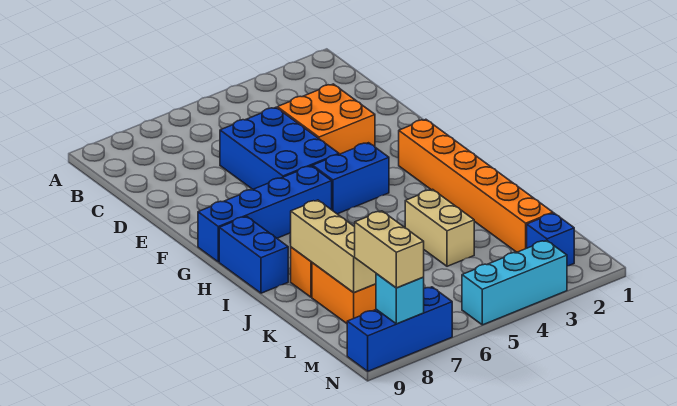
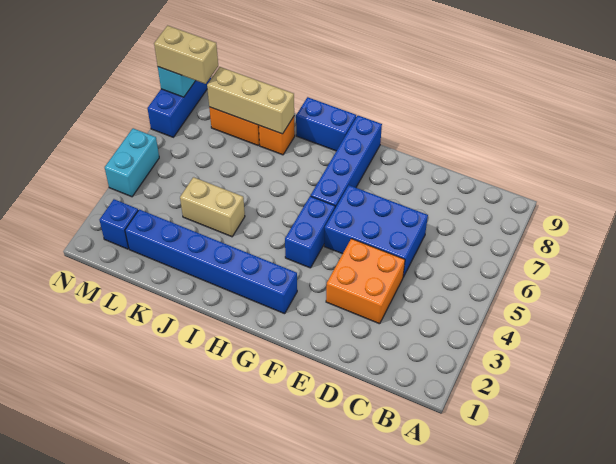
orange brick G2:L2 level 1 -> blue brick G2:L2 level 1
cyan brick N3:N5 level 1 -> cyan brick N4:N5 level 1

